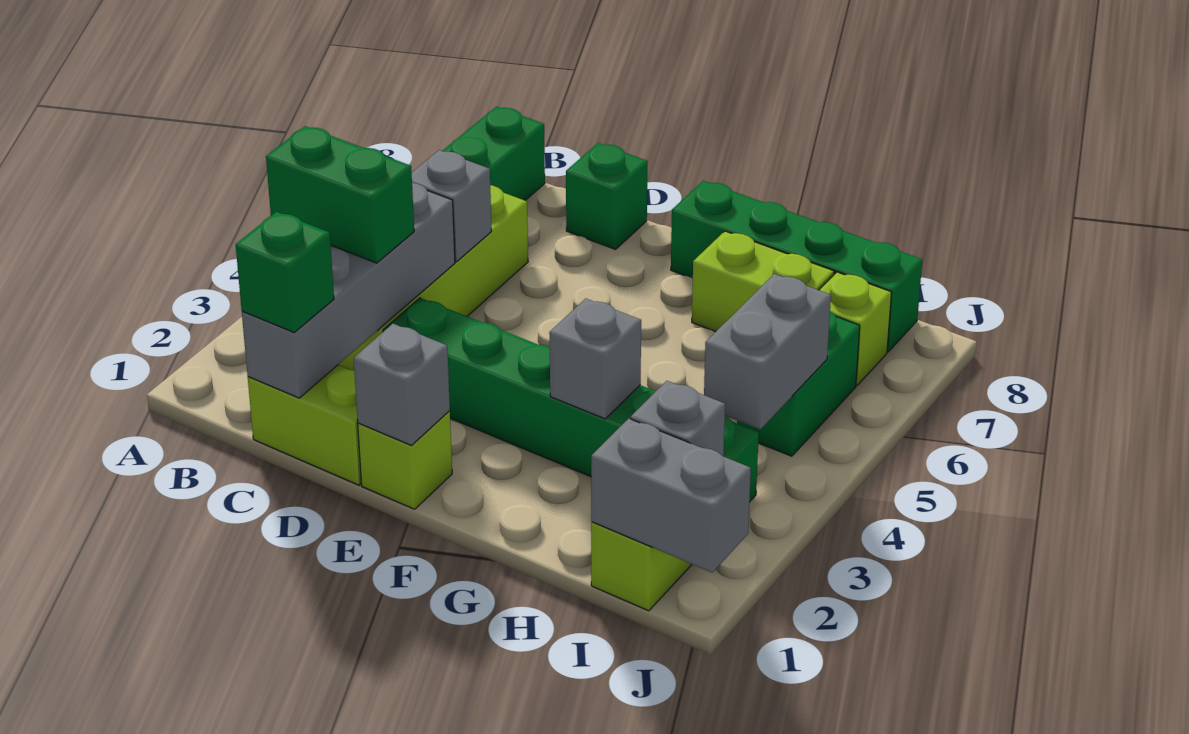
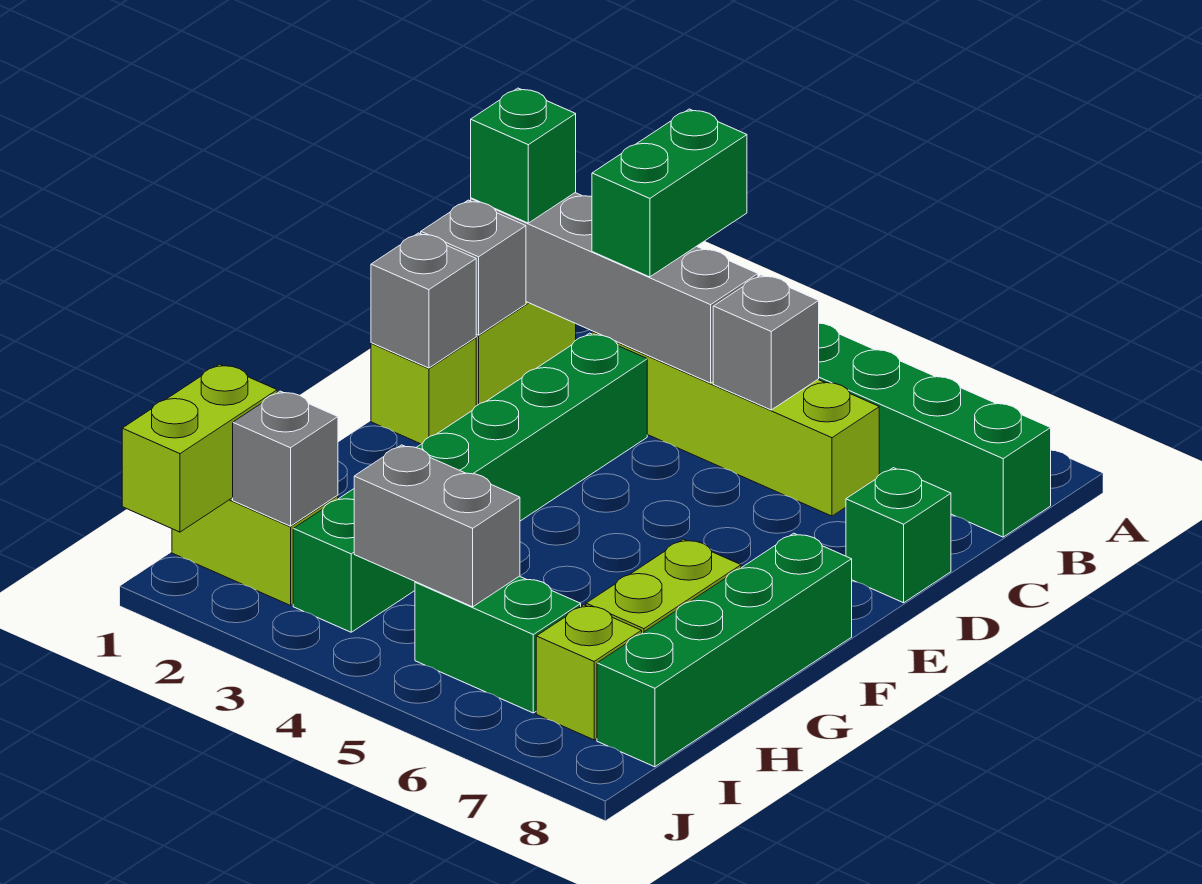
grey brick G3 level 2 -> grey brick D1 level 2
grey brick I1:J1 level 2 -> lime brick I1:J1 level 2

